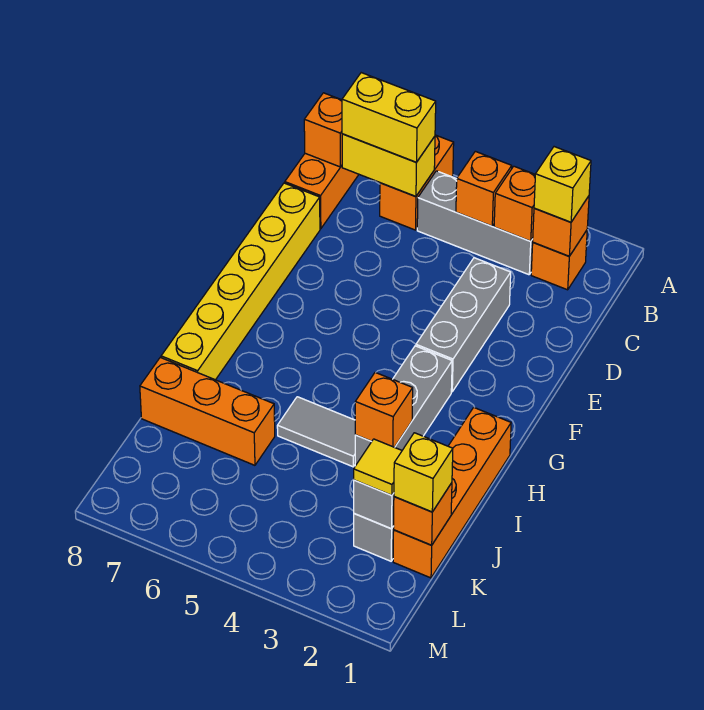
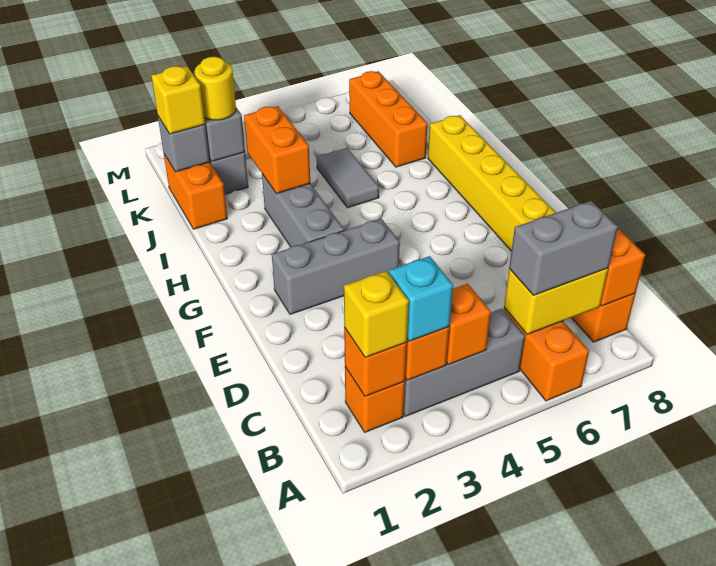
none -> cyan brick B3 level 3
yellow brick B6:B7 level 3 -> grey brick B6:B7 level 3
grey brick D3:F3 level 1 -> grey brick F2:F4 level 1
orange brick H1:K1 level 1 -> orange brick J1:K1 level 1
orange brick I3 level 2 -> orange brick I3:J3 level 2
grey tile I4:I5 level 1 -> grey tile I5:J5 level 1
orange brick J6:J8 level 1 -> orange brick J7:L7 level 1
orange brick K1 level 2 -> grey brick K1 level 2
yellow tile K2 level 3 -> yellow round brick K2 level 3

